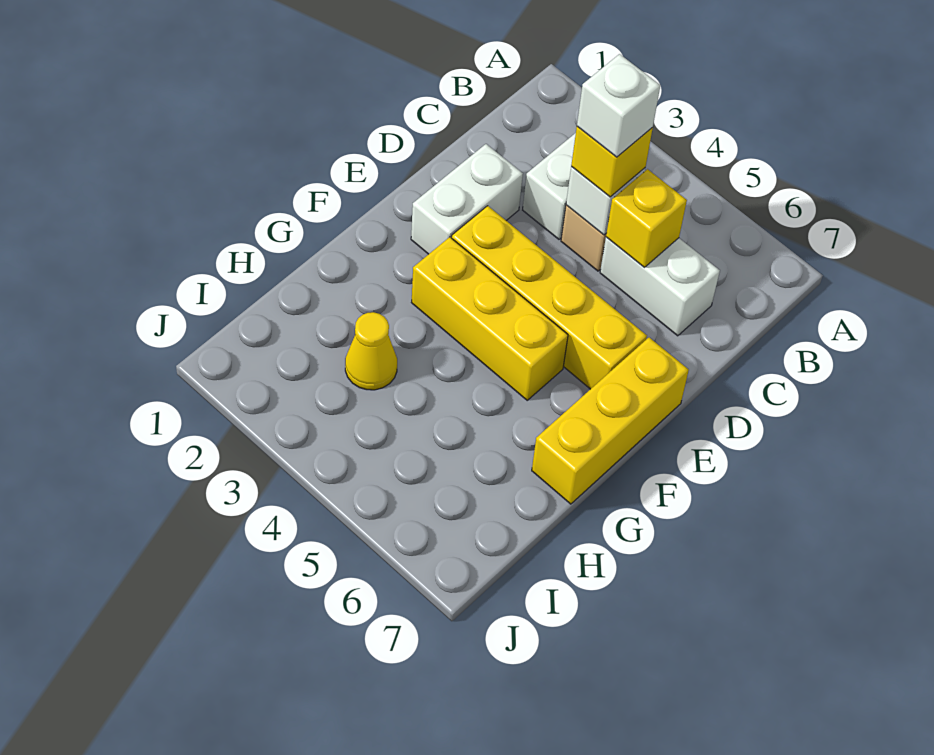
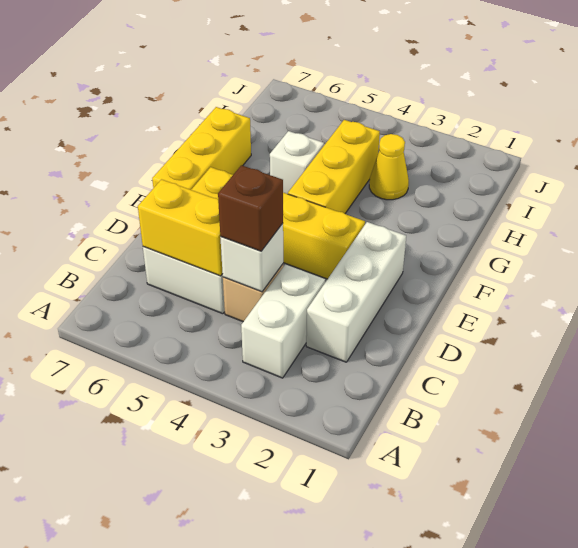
yellow brick C4 level 3 -> brown brick C4 level 3
white brick C4 level 4 -> white brick G5 level 1
yellow brick C5 level 2 -> yellow brick C5:C6 level 2
white brick D2:E2 level 1 -> white brick C2:E2 level 1
yellow brick F3:F5 level 1 -> yellow brick F4:H4 level 1

